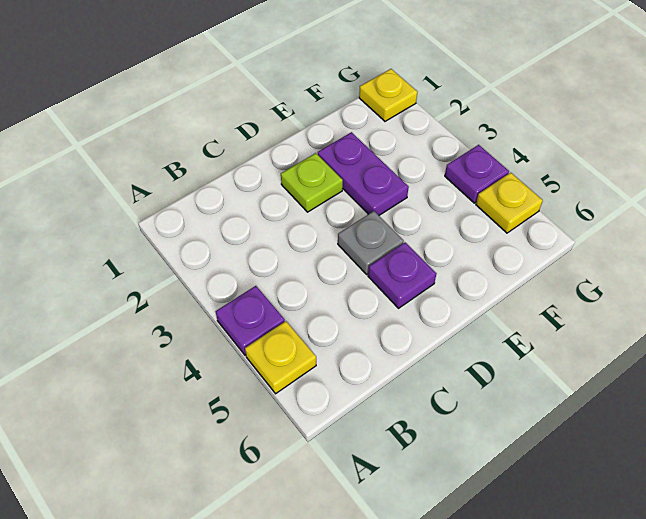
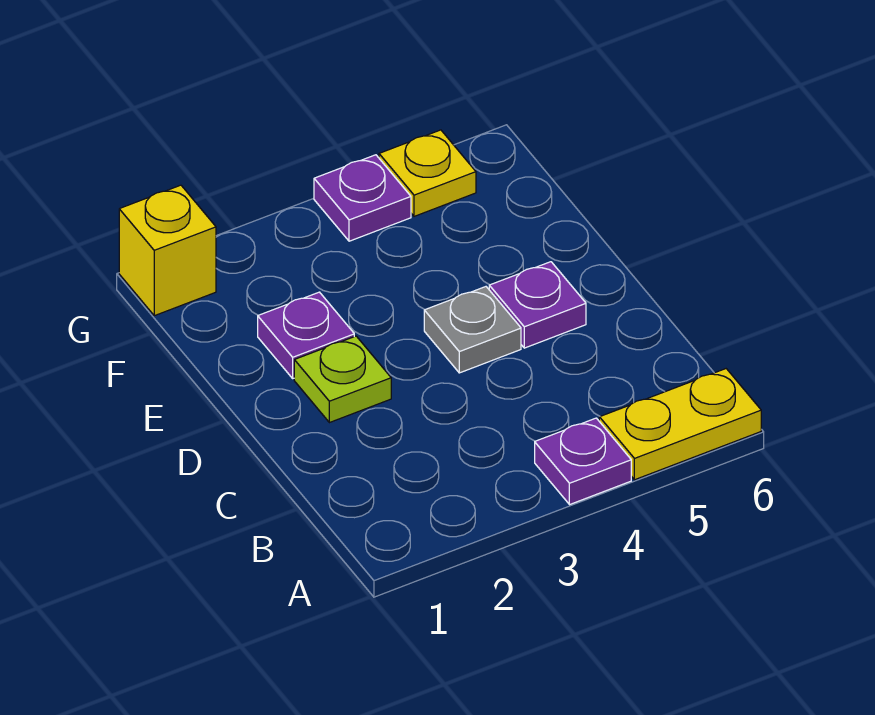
yellow plate A5 level 1 -> yellow plate A5:A6 level 1
purple plate E2:E3 level 1 -> purple plate E2 level 1
yellow plate G1 level 1 -> yellow brick G1 level 1

